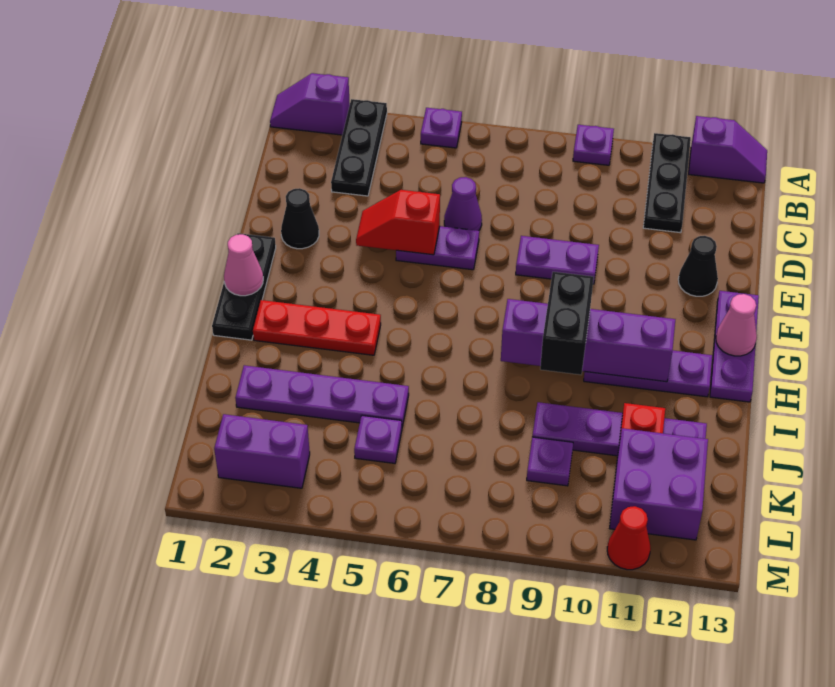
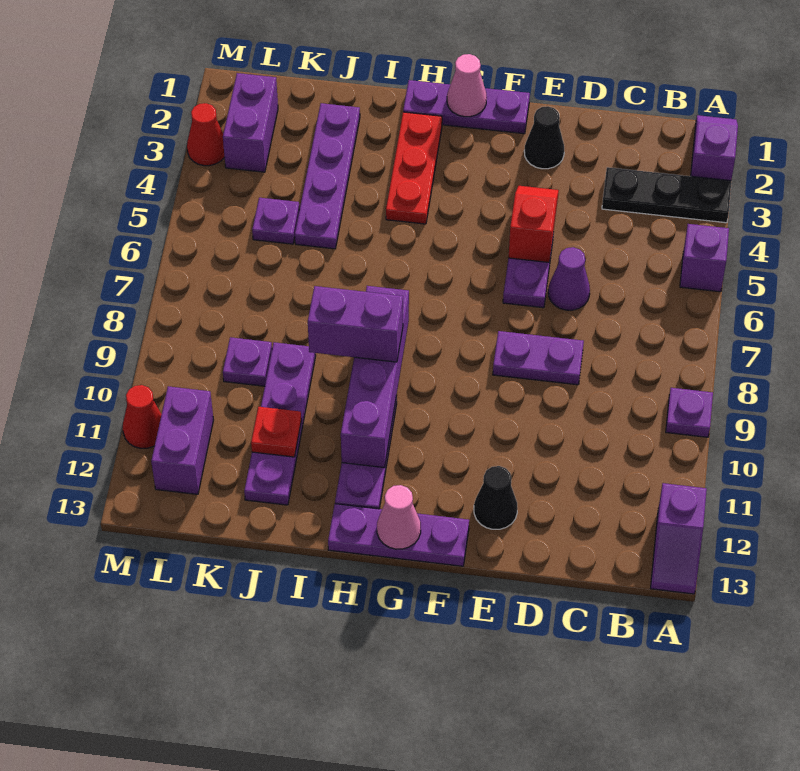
purple plate A5 level 1 -> purple brick A5 level 1
black plate A11:C11 level 1 -> none
purple plate E8:E9 level 1 -> purple plate D8:E8 level 1
black plate F1:H1 level 1 -> purple plate F1:H1 level 1
black brick H9:I9 level 3 -> purple brick H9:I9 level 3
purple brick K11:L12 level 1 -> purple brick L11:L12 level 1
none -> red cone M3 level 1

